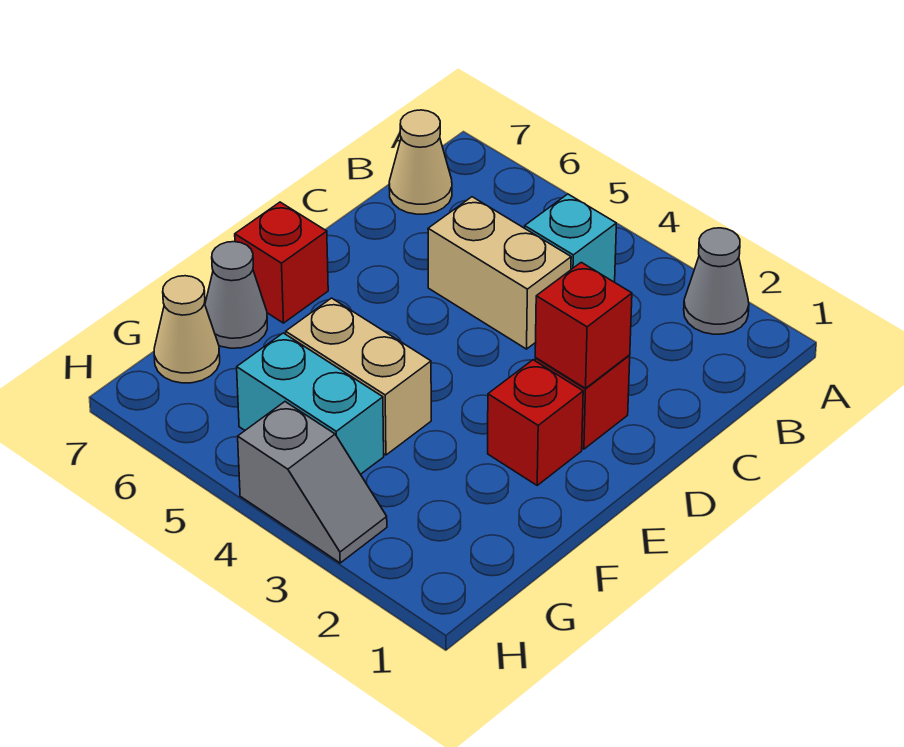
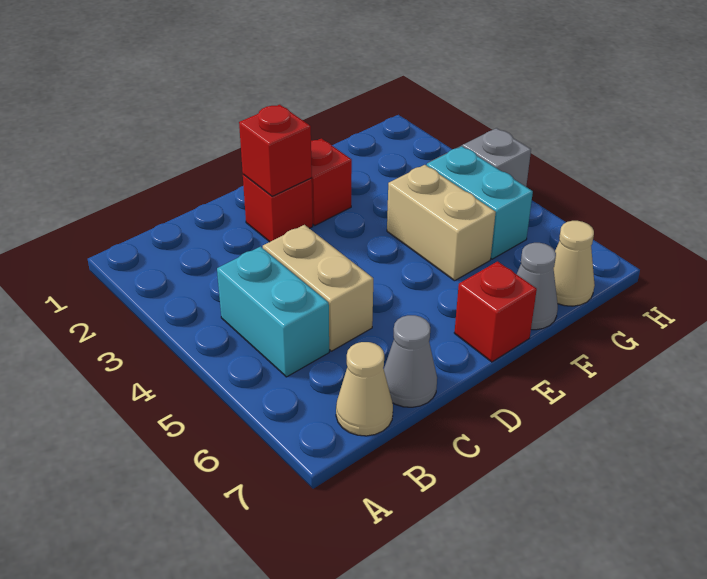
grey cone A2 level 1 -> grey cone C7 level 1
cyan brick B4 level 1 -> cyan brick B4:B5 level 1

